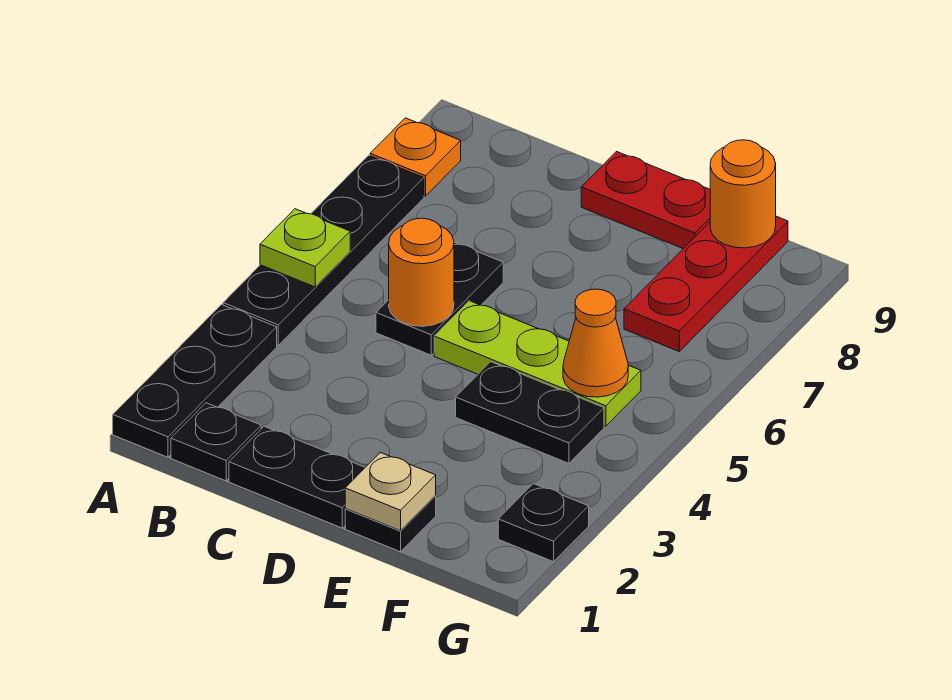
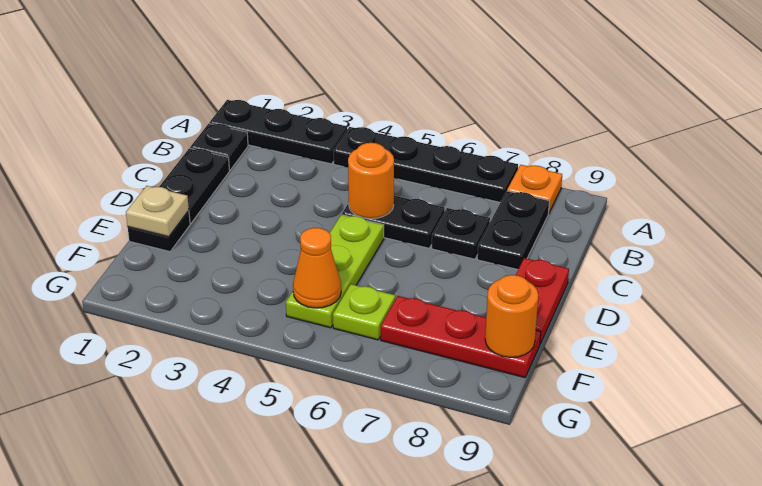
lime plate A5 level 2 -> lime plate F6 level 1
black plate E4:F4 level 1 -> black plate B8:C8 level 1
black plate G2 level 1 -> black plate C7 level 1

